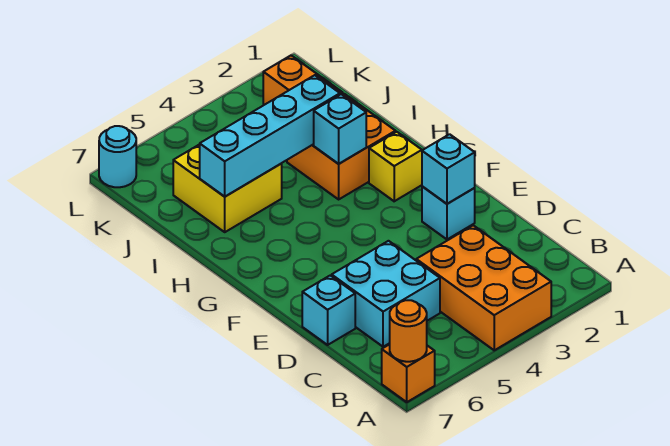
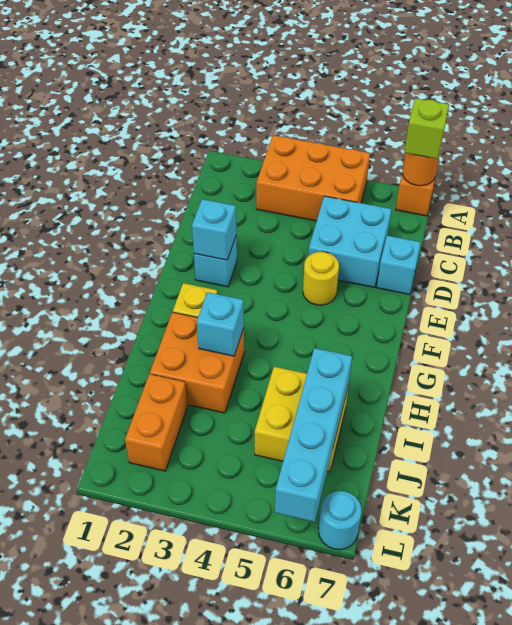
orange brick A3:C4 level 1 -> orange brick A3:B5 level 1
none -> lime brick A7 level 3
none -> yellow round brick E5 level 1
cyan brick I3:I6 level 2 -> cyan brick I6:L6 level 2

